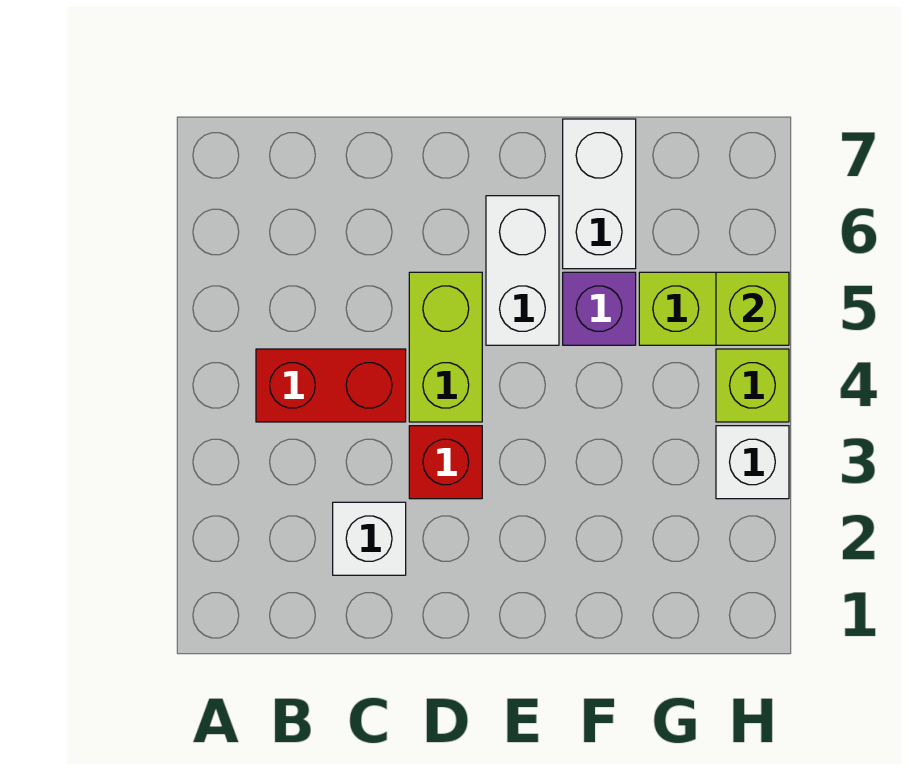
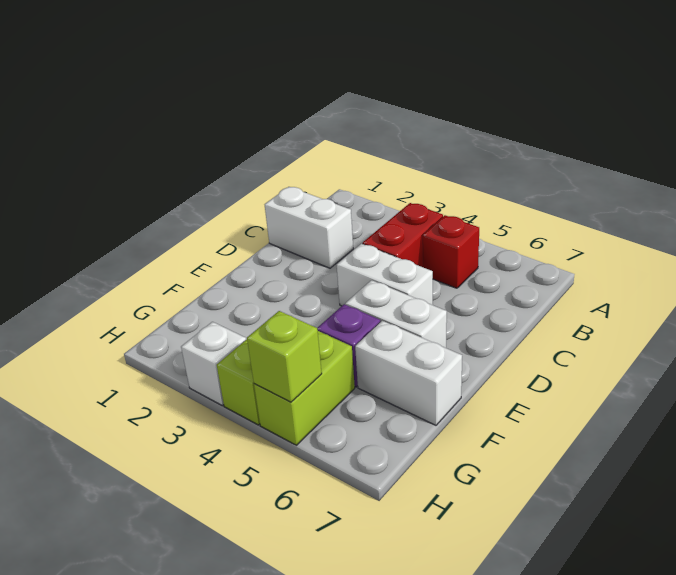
white brick C2 level 1 -> white brick C1:C2 level 1
red brick D3 level 1 -> red brick B5 level 1
lime brick D4:D5 level 1 -> white brick D4:D5 level 1

